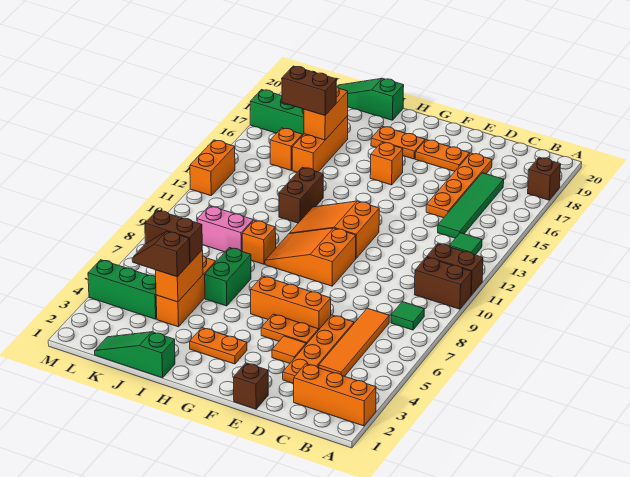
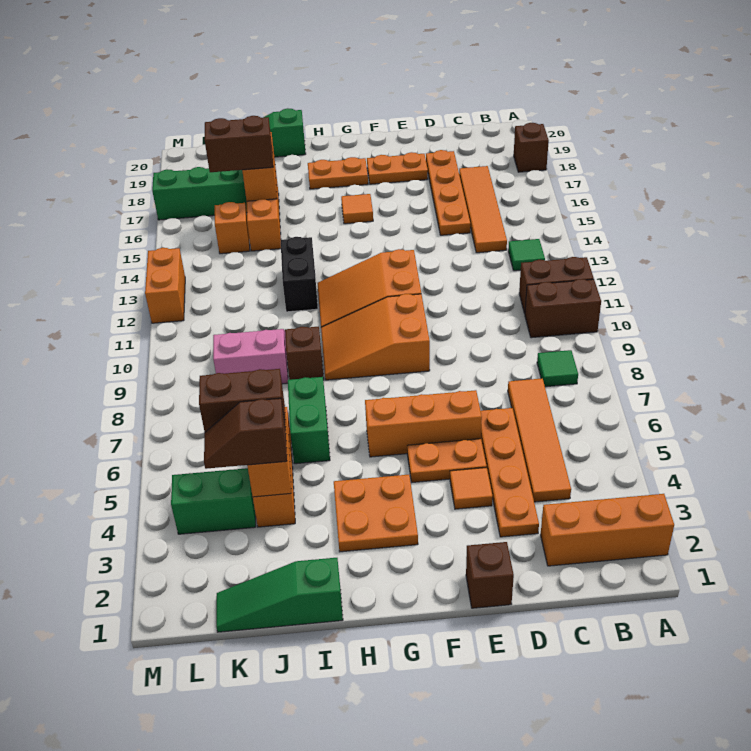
green tile C14:C17 level 1 -> orange tile C14:C17 level 1
orange plate G3:H3 level 1 -> orange plate G3:H4 level 1
orange brick G16 level 1 -> orange tile G16 level 1
orange brick I9 level 1 -> brown brick I9 level 1
brown brick I12:I13 level 1 -> black brick I12:I13 level 1
green brick K4:M4 level 1 -> green brick K4:L4 level 1

